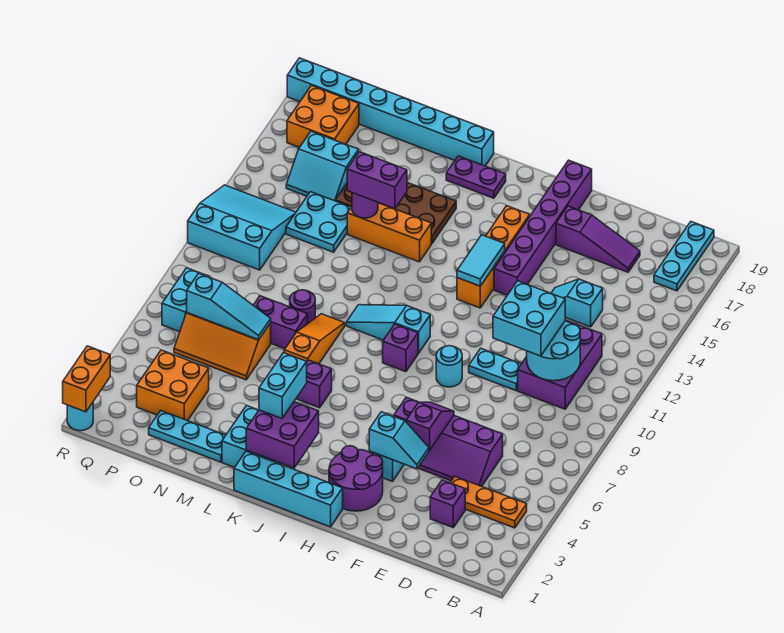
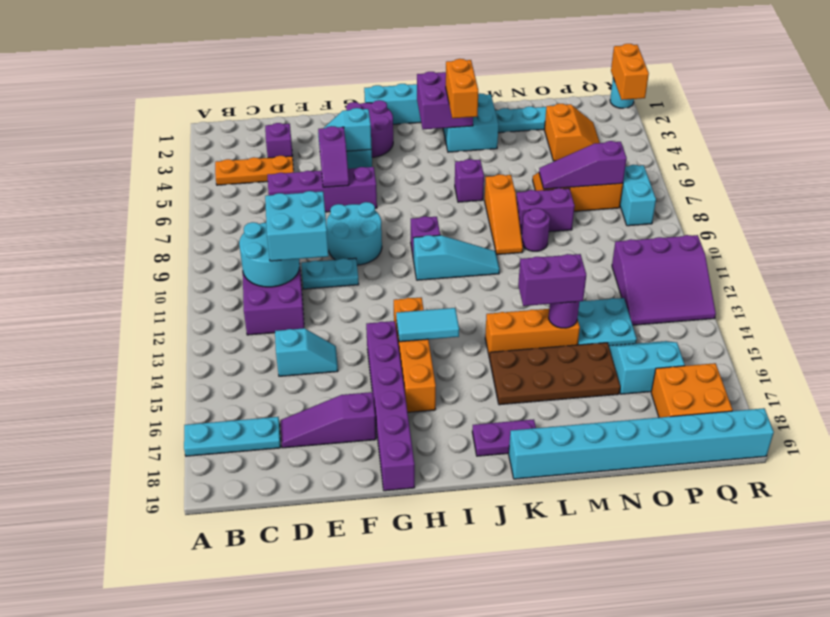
cyan plate B17:B19 level 1 -> cyan plate A17:C17 level 1
cyan round brick G9 level 1 -> cyan round brick F8:G9 level 1
cyan tile H13:H14 level 2 -> cyan tile H14:I14 level 2
cyan brick K3:K4 level 3 -> orange brick K3:K4 level 3
cyan slope N7:P7 level 2 top P -> purple slope N7:P7 level 2 top P
orange brick O3:P4 level 1 -> orange slope O3:P4 level 1 top O
cyan slope P11:R13 level 1 top 11 -> purple slope P11:R13 level 1 top 11

